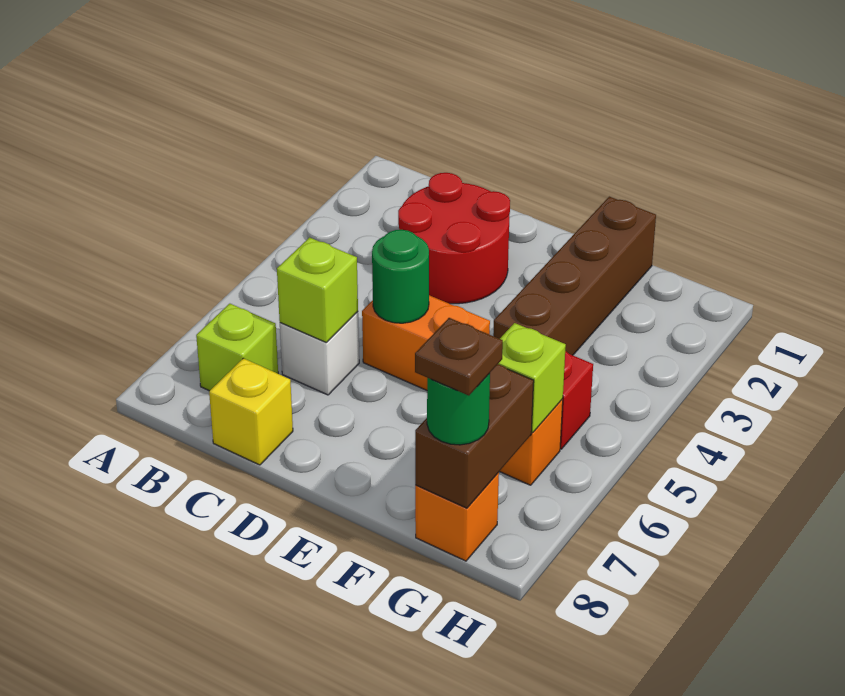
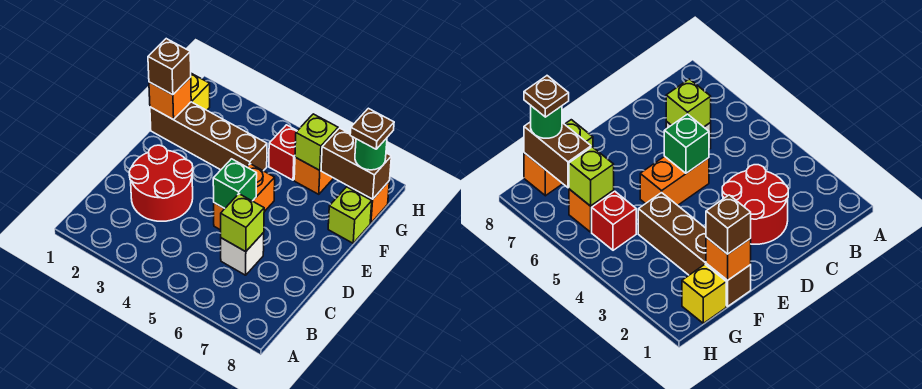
lime brick B7 level 1 -> lime brick F8 level 1
yellow brick C8 level 1 -> yellow brick G1 level 1
green round brick D5 level 2 -> green brick D5 level 2
none -> orange brick F1 level 2
none -> brown brick F1 level 3

